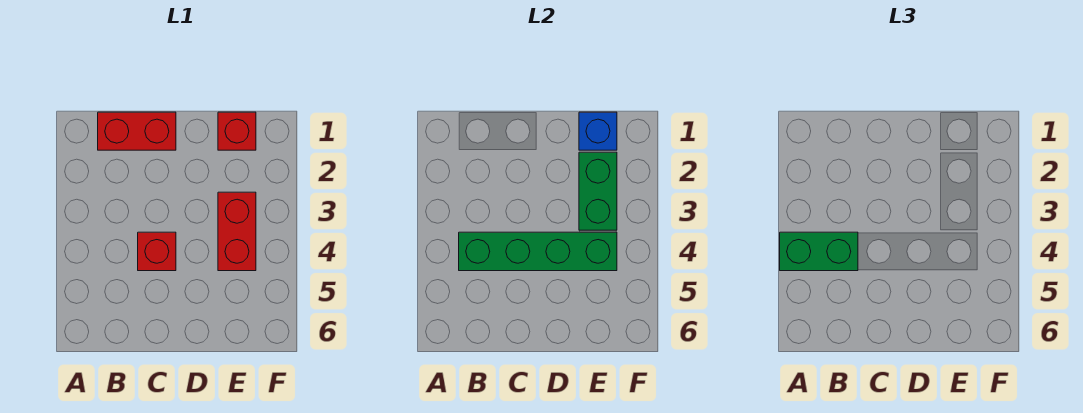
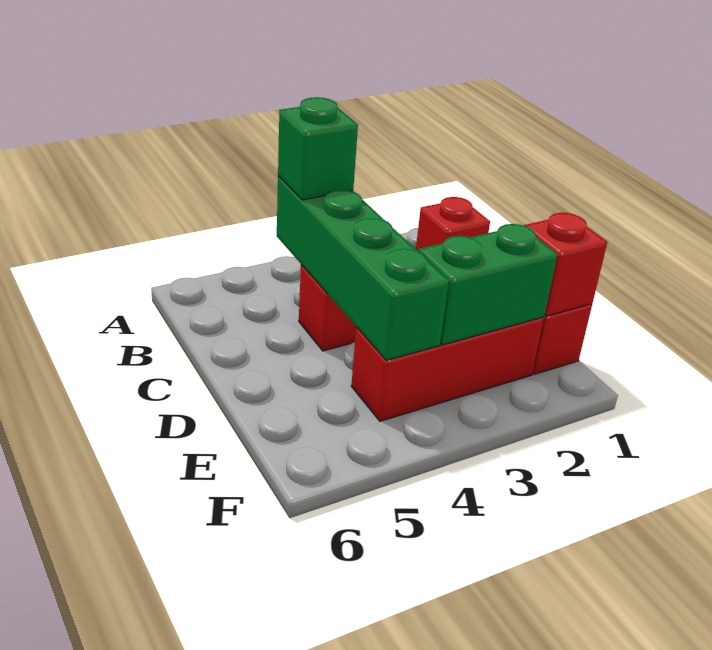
green brick A4:B4 level 3 -> green brick B4 level 3
red brick B1:C1 level 1 -> red brick B1 level 1
blue brick E1 level 2 -> red brick E1 level 2
red brick E3:E4 level 1 -> red brick E2:E4 level 1

